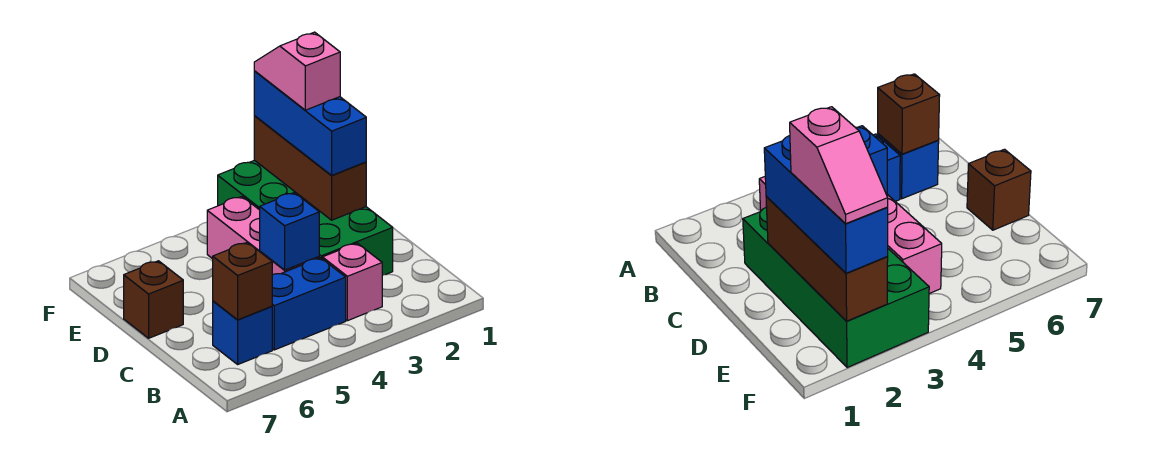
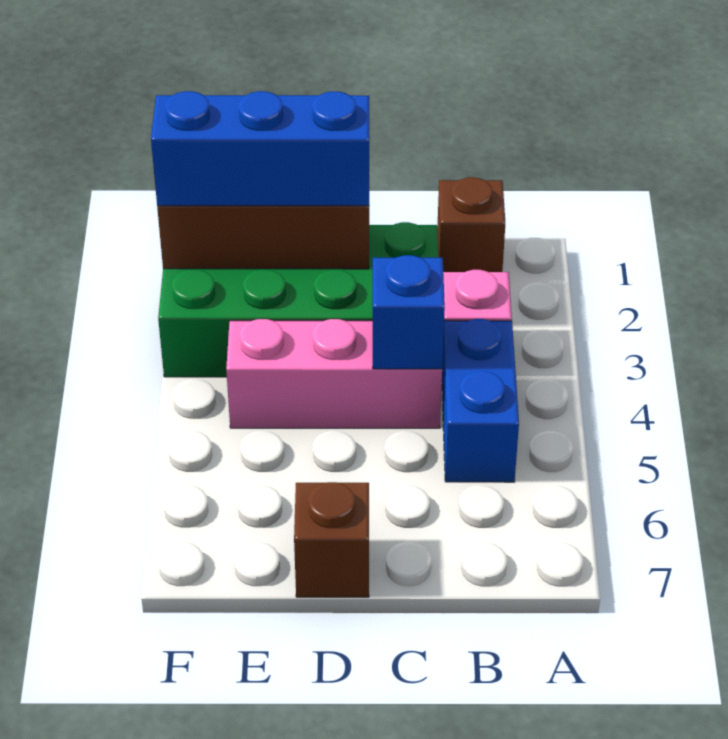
blue brick B6 level 1 -> none
brown brick B6 level 2 -> brown brick B1 level 1
pink slope E2:F2 level 4 top E -> none

